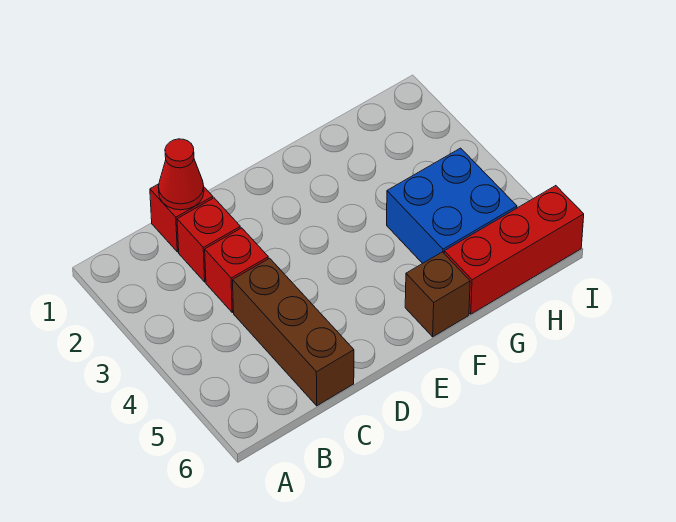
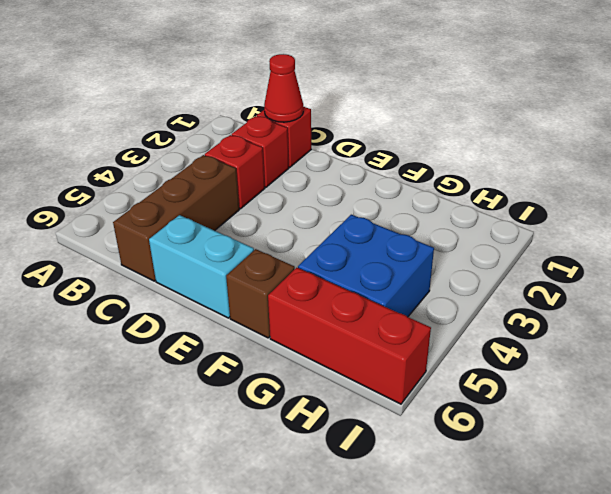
none -> cyan brick D6:E6 level 1

